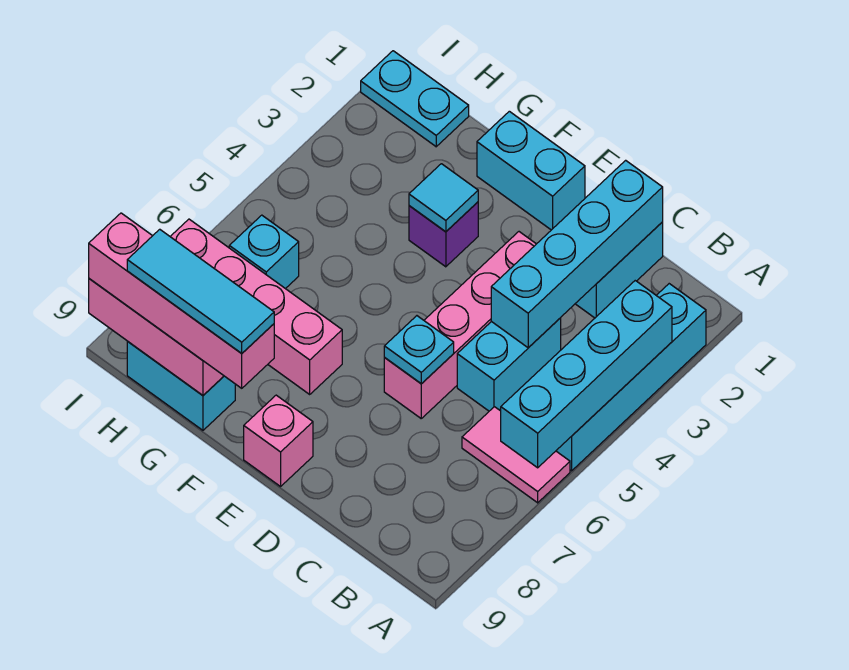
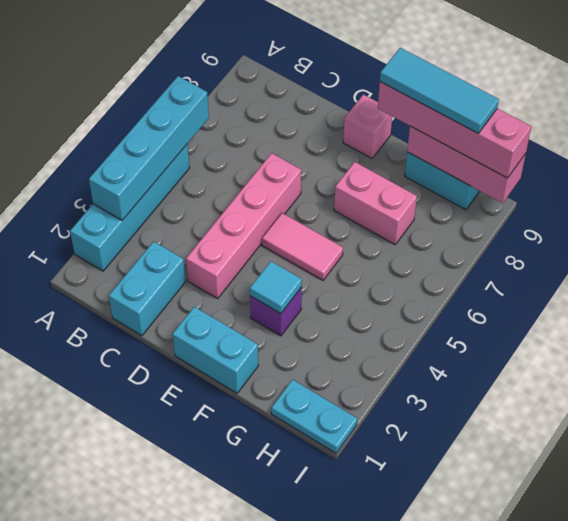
pink tile A6:B6 level 1 -> pink tile E5:F5 level 1
cyan brick C1:C4 level 2 -> none
cyan brick C4:C5 level 1 -> none
cyan plate D6 level 2 -> none
pink brick F7:I7 level 1 -> pink brick F7:G7 level 1
cyan brick H6 level 1 -> none

